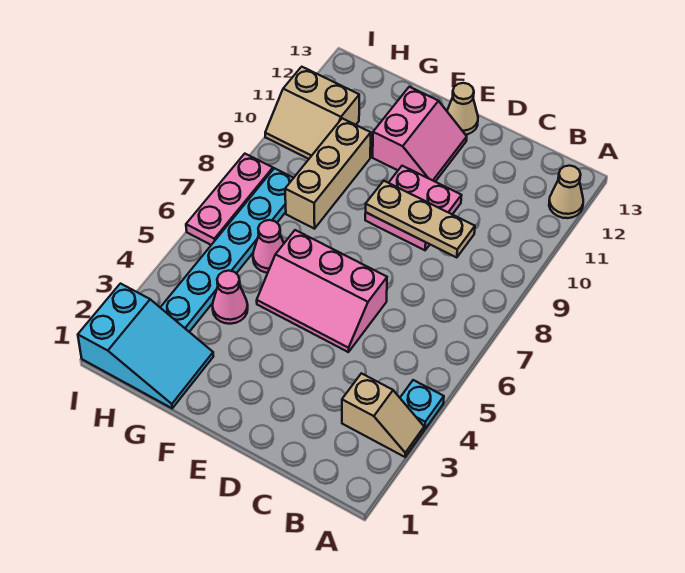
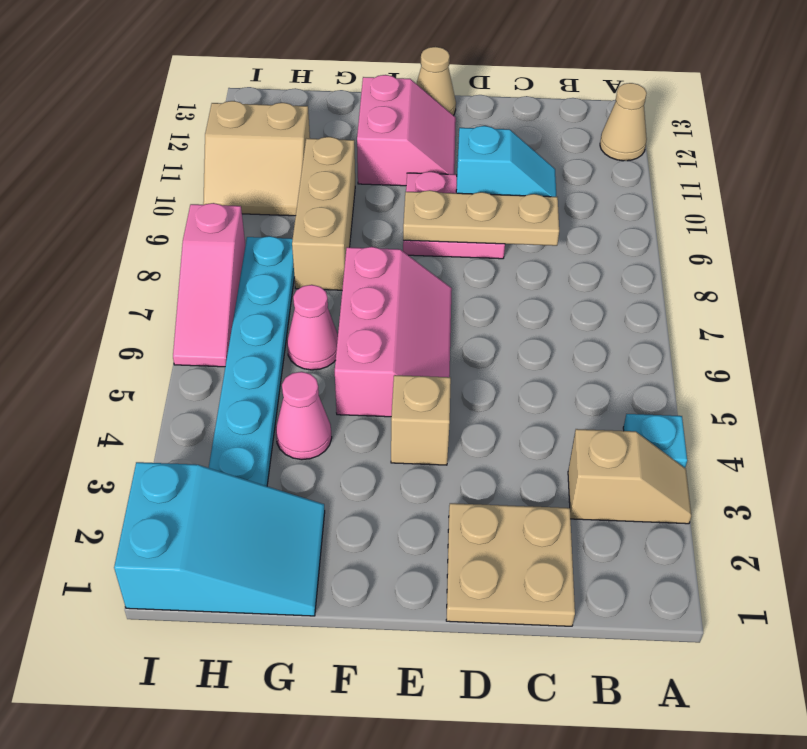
none -> tan plate C1:D2 level 1
none -> cyan slope C10:D10 level 2 top D
pink slope D5:F6 level 1 top 6 -> pink slope E5:F7 level 1 top F
none -> tan brick E4 level 1
pink plate I6:I8 level 1 -> pink slope I6:I8 level 1 top 8

